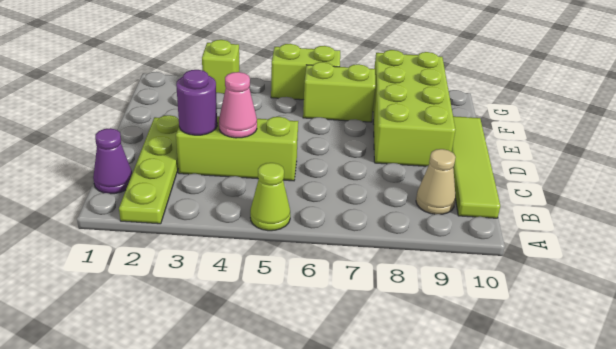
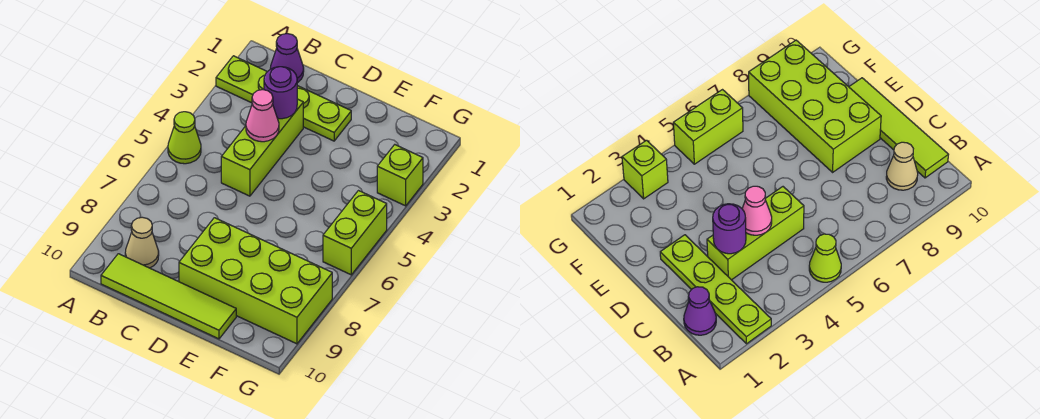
lime brick F6:F7 level 1 -> none

